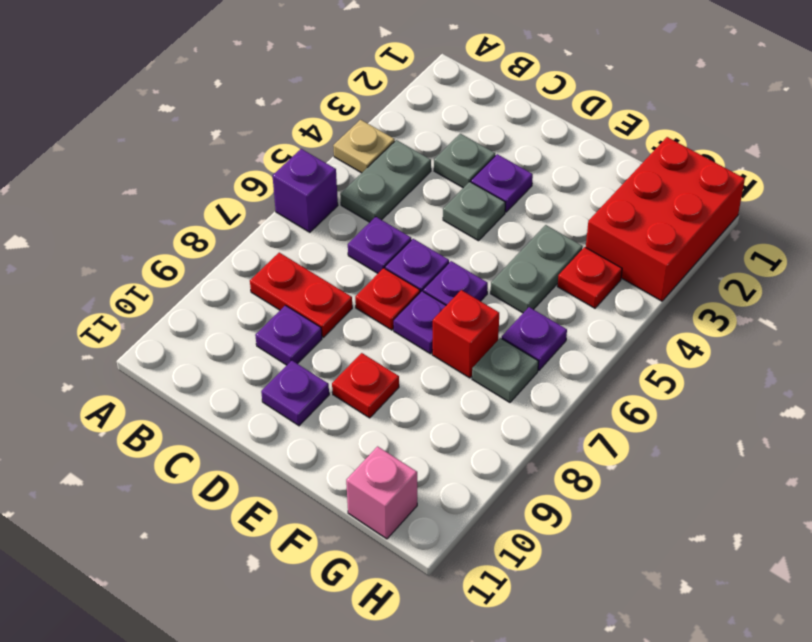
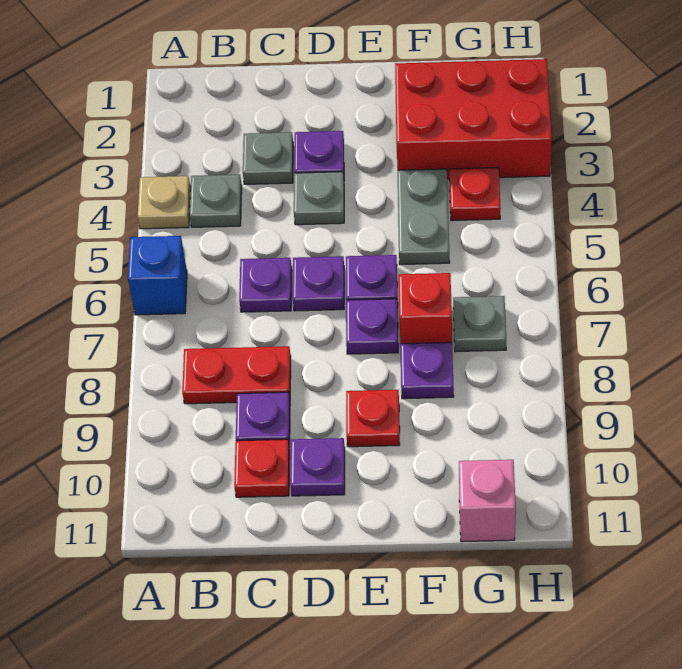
purple brick A6 level 1 -> blue brick A6 level 1
grey plate B4:B5 level 1 -> grey plate B4 level 1
red plate D7 level 1 -> red plate C10 level 1
red brick G1:H3 level 1 -> red brick F2:H3 level 1
purple plate G6 level 1 -> purple plate F8 level 1

